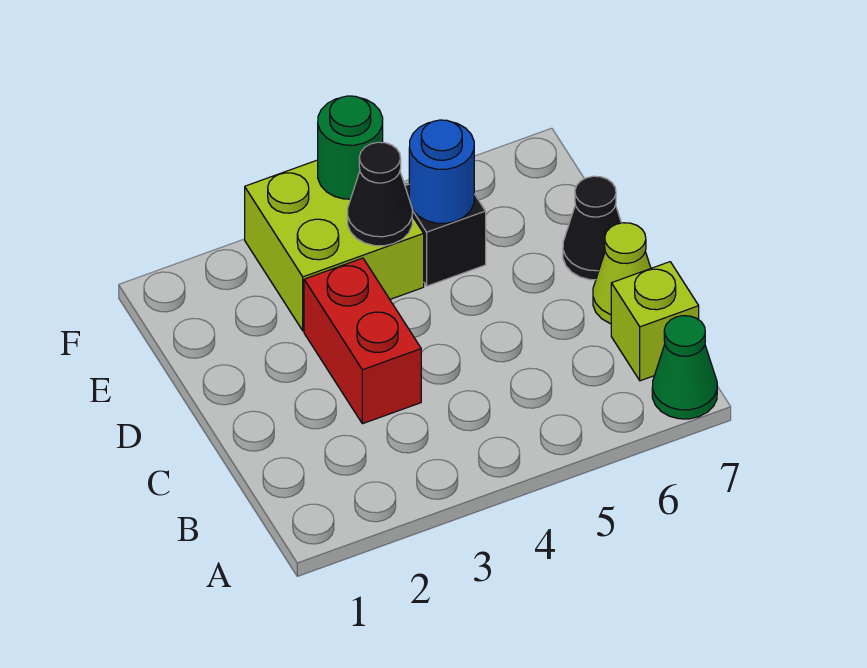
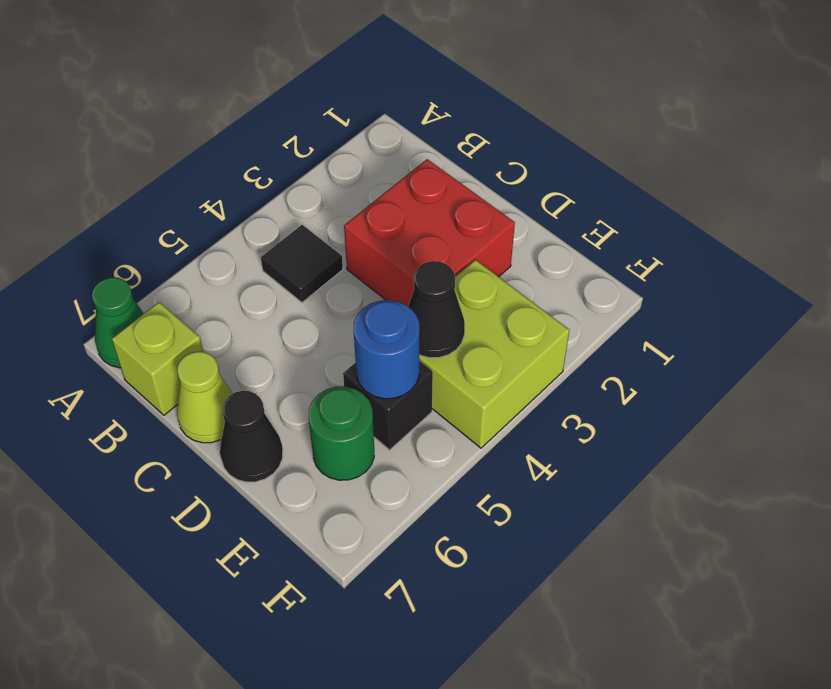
none -> black tile B4 level 1
red brick C3:D3 level 1 -> red brick C2:D3 level 1
green round brick F4 level 2 -> green round brick E6 level 1

